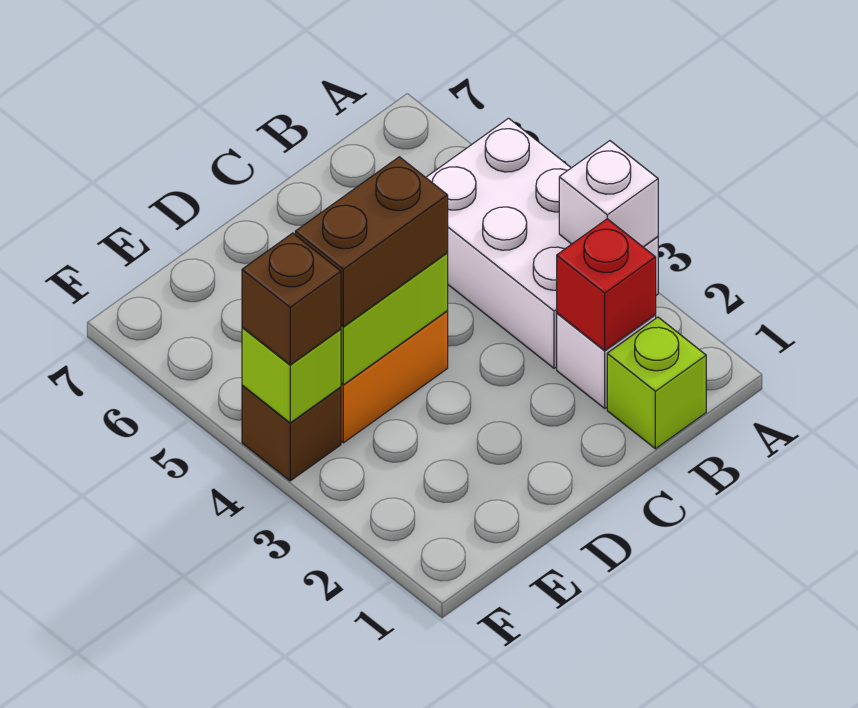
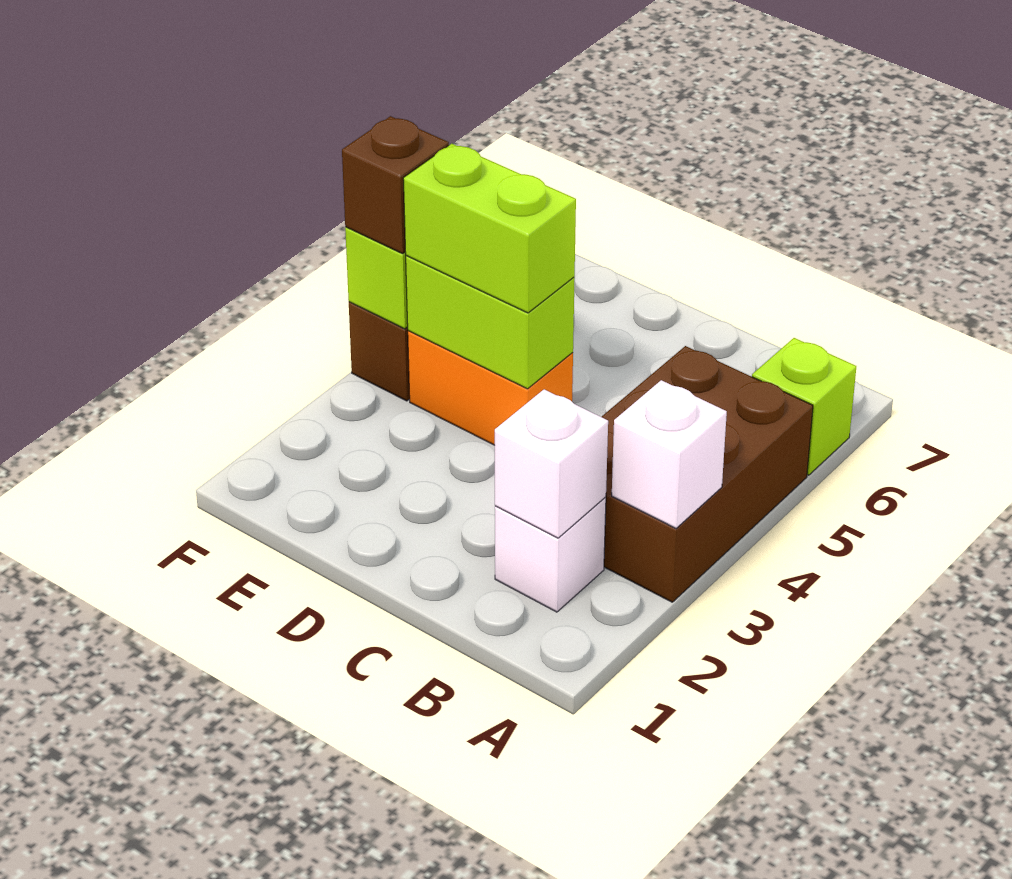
white brick A3:B5 level 1 -> brown brick A3:B5 level 1
lime brick B1 level 1 -> lime brick A6 level 1
red brick B2 level 2 -> white brick B2 level 2
brown brick D4:E4 level 3 -> lime brick D4:E4 level 3

